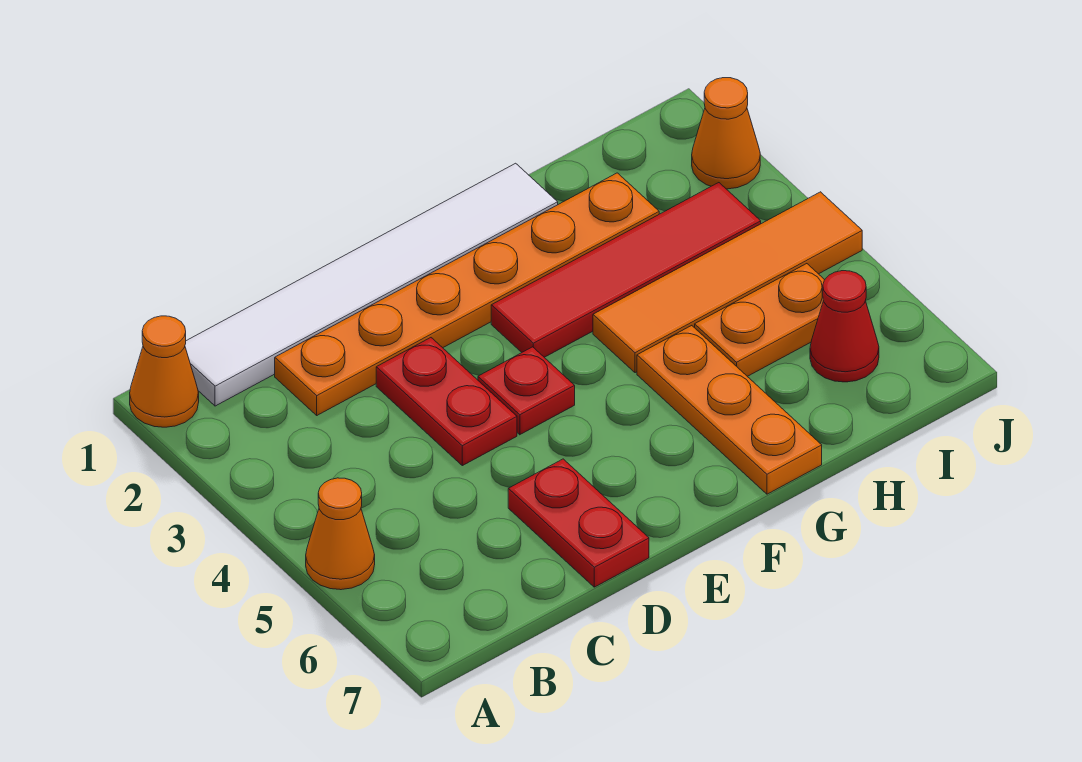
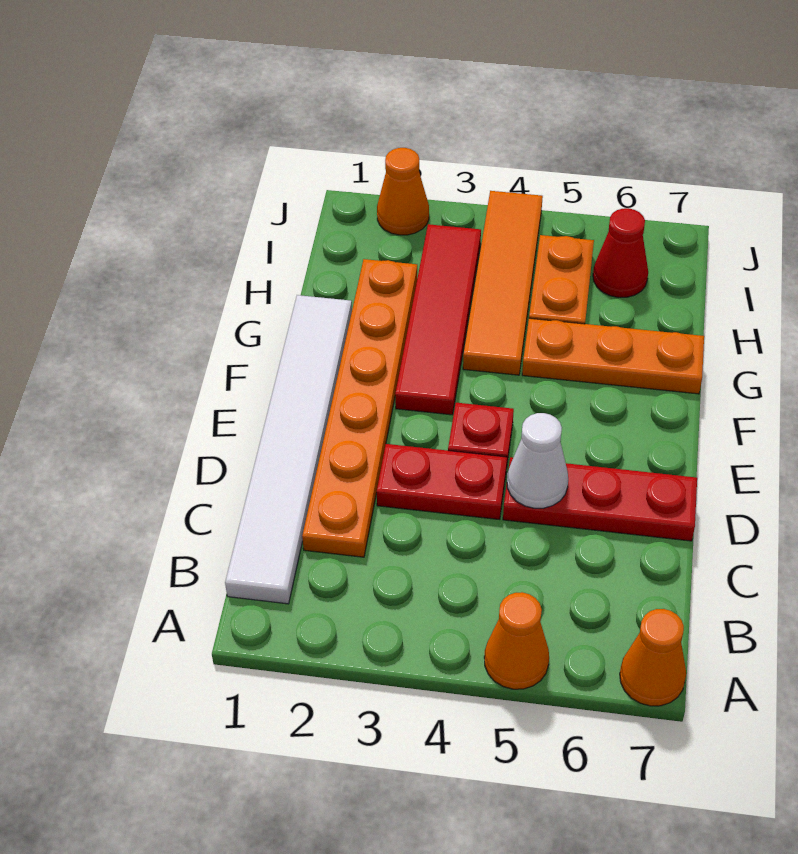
orange cone A1 level 1 -> orange cone A7 level 1
none -> white cone D5 level 2
red plate D6:D7 level 1 -> red plate D5:D7 level 1

